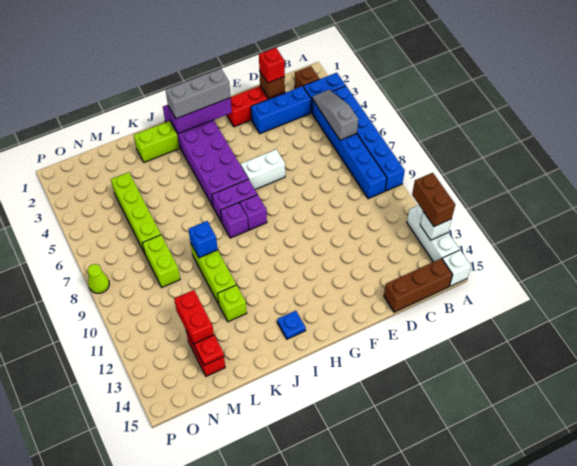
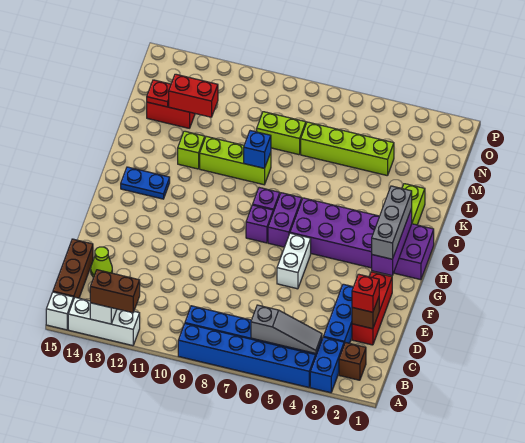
blue plate I14 level 1 -> blue plate I13:I14 level 1
lime cone P8 level 1 -> lime cone D14 level 1

